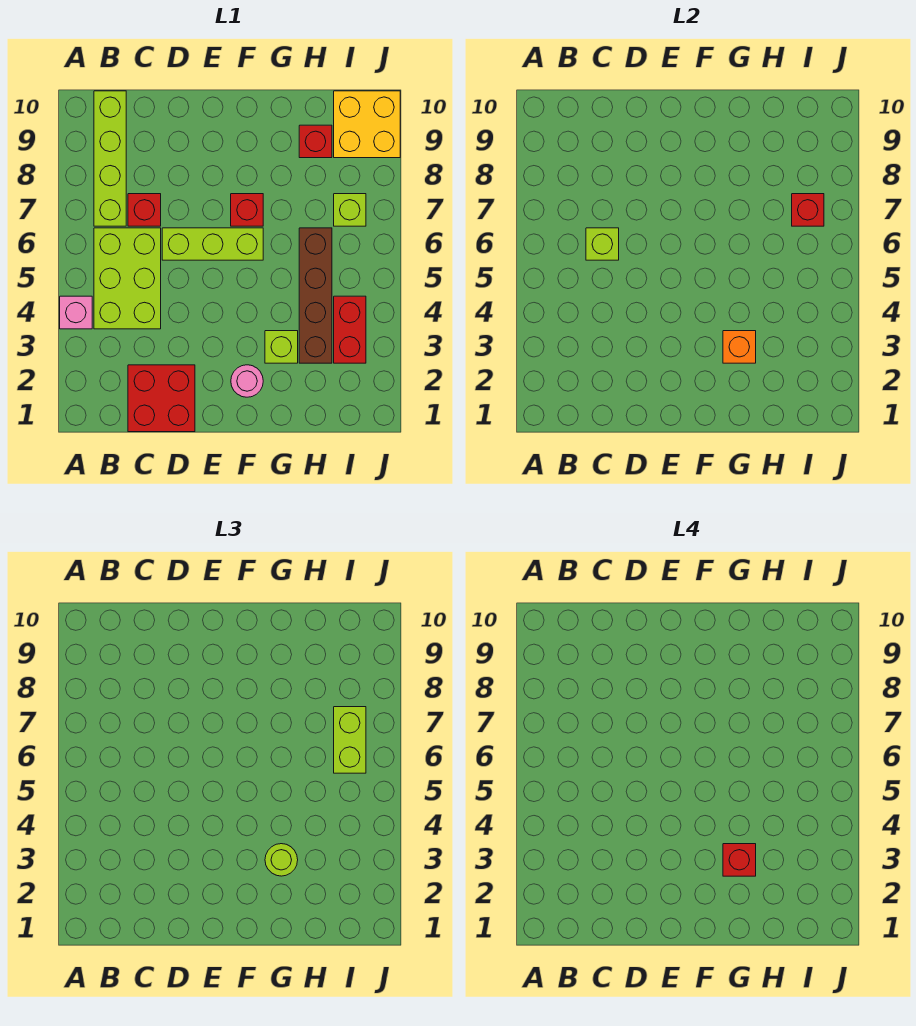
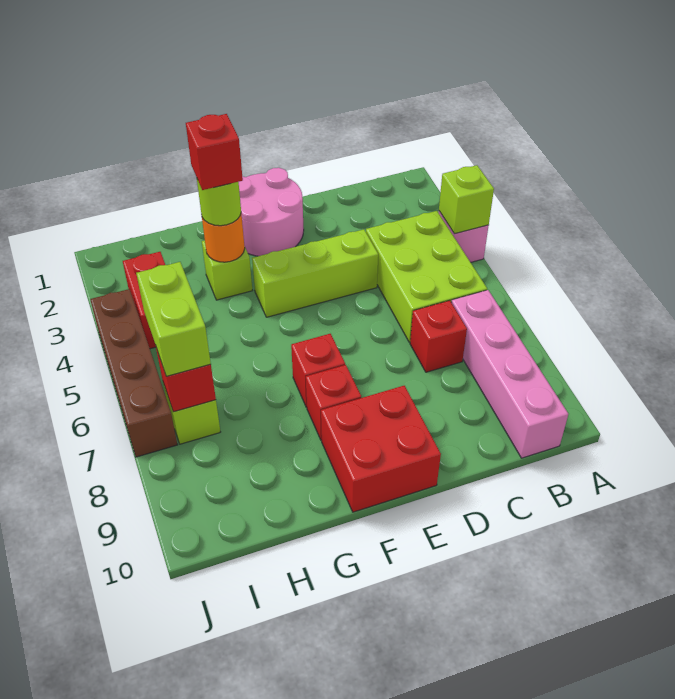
lime brick B7:B10 level 1 -> pink brick B7:B10 level 1
red brick C1:D2 level 1 -> red brick E9:F10 level 1
lime brick C6 level 2 -> lime brick A4 level 2
lime brick D6:F6 level 1 -> lime brick D4:F4 level 1
pink round brick F2 level 1 -> pink round brick E1:F2 level 1
orange brick G3 level 2 -> orange round brick G3 level 2
brown brick H3:H6 level 1 -> brown brick J4:J7 level 1
red brick H9 level 1 -> red brick F8 level 1
yellow brick I9:J10 level 1 -> none

